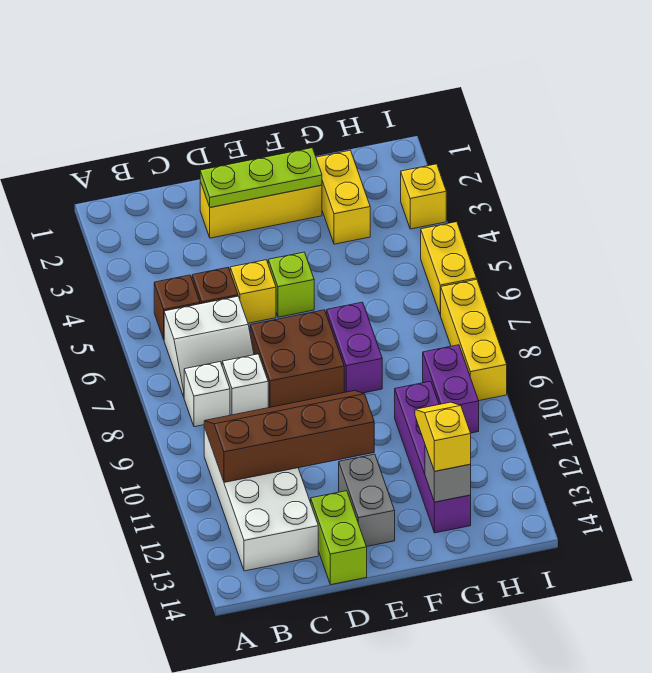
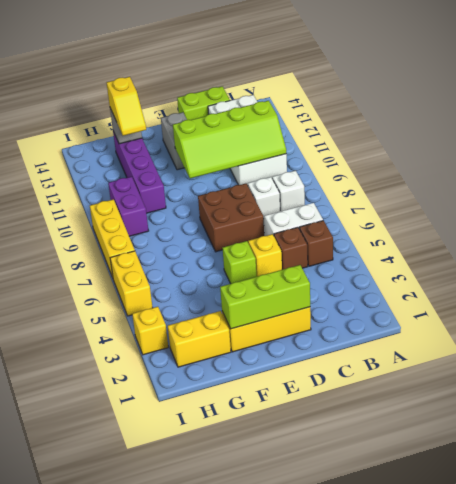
brown slope B10:E11 level 2 top 11 -> lime slope B10:E11 level 2 top 11
lime plate D2:F2 level 2 -> lime brick D2:F2 level 2
lime brick D13:D14 level 1 -> lime brick C14:D14 level 1
purple brick F7:F8 level 1 -> none
yellow brick G2:G3 level 1 -> yellow brick G2:H2 level 1

